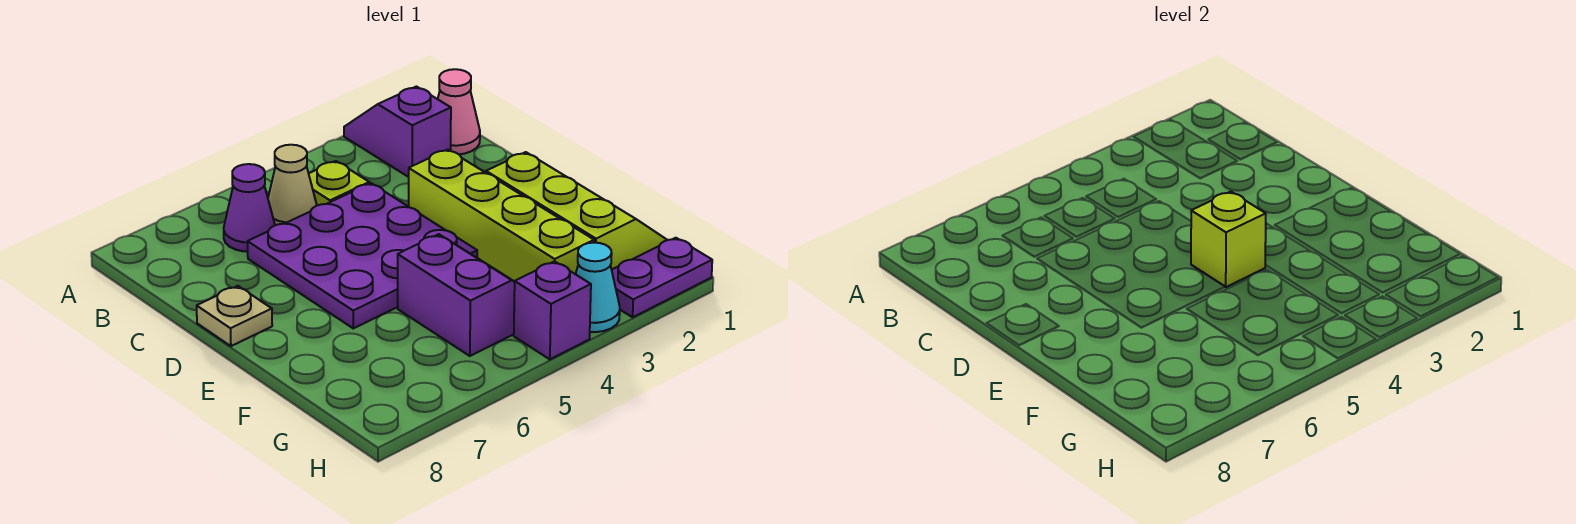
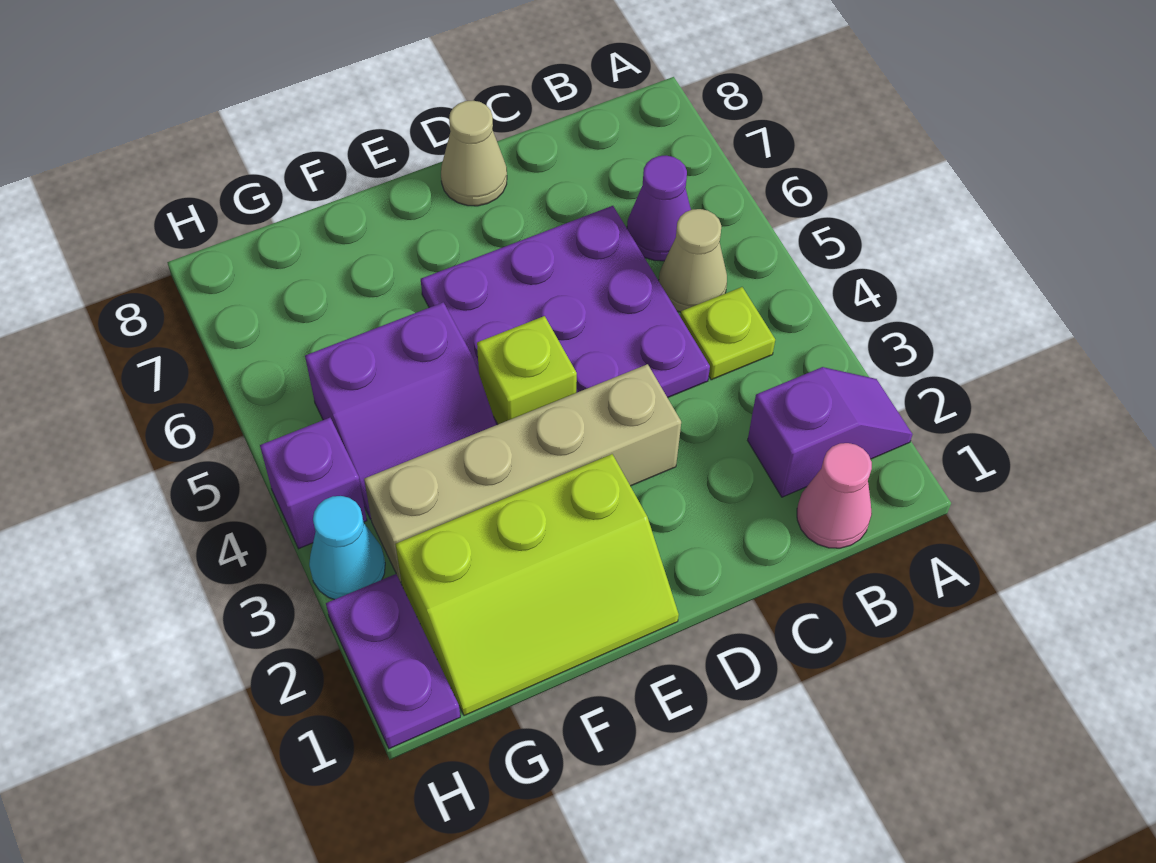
lime brick D3:G3 level 1 -> tan brick D3:G3 level 1
tan plate D8 level 1 -> tan cone D8 level 1

